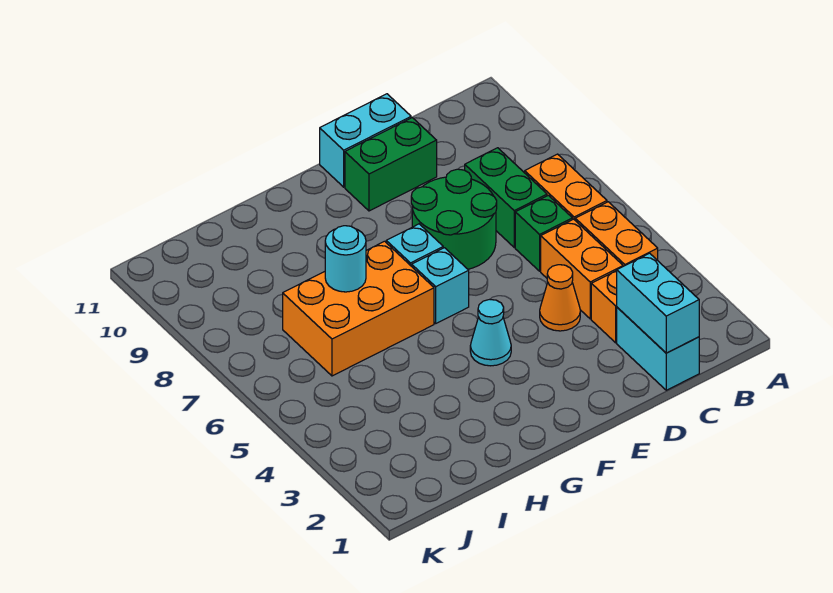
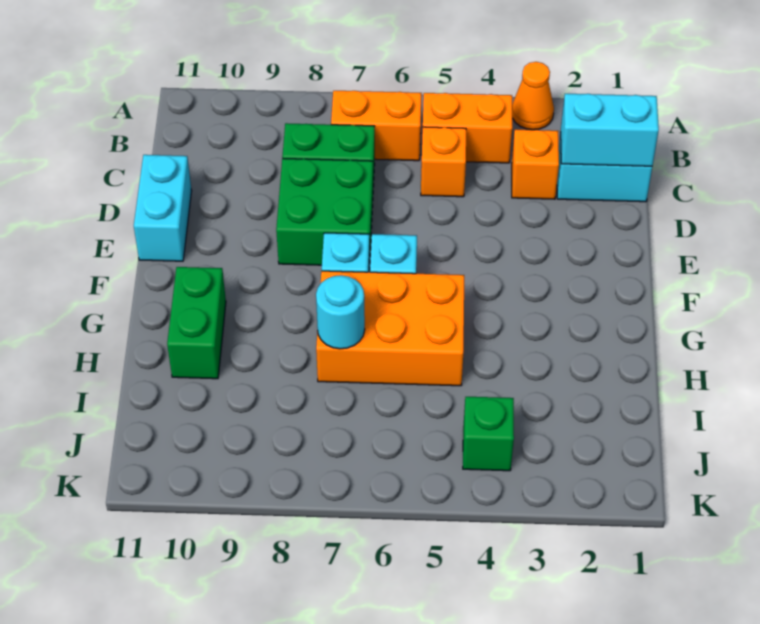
orange brick C4:C5 level 1 -> orange brick C5 level 1
green brick C6 level 1 -> green brick J4 level 1
orange cone D4 level 1 -> orange cone A3 level 1
green round brick D7:E8 level 1 -> green brick D7:E8 level 1
green brick D10:E10 level 1 -> green brick G10:H10 level 1
cyan cone F4 level 1 -> none
orange brick G6:I7 level 1 -> orange brick G5:H7 level 1

